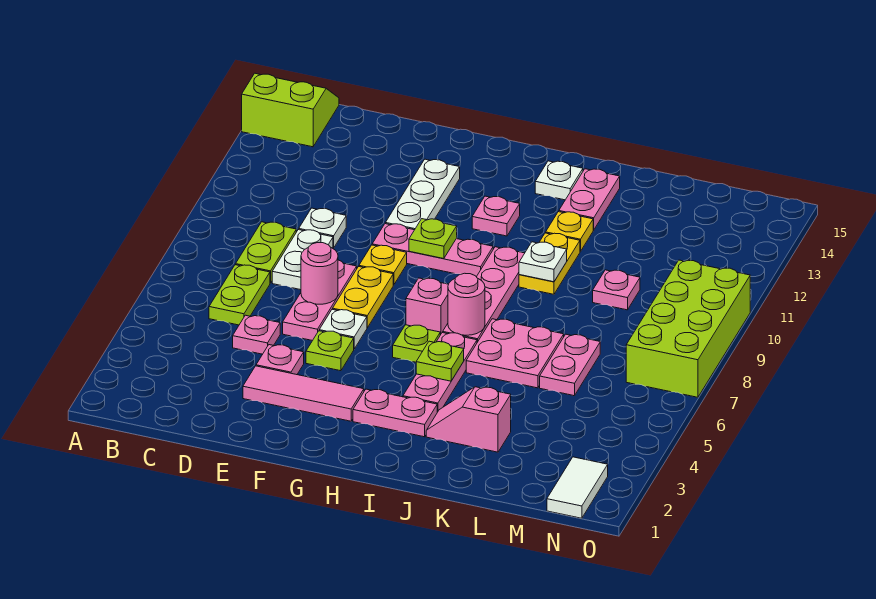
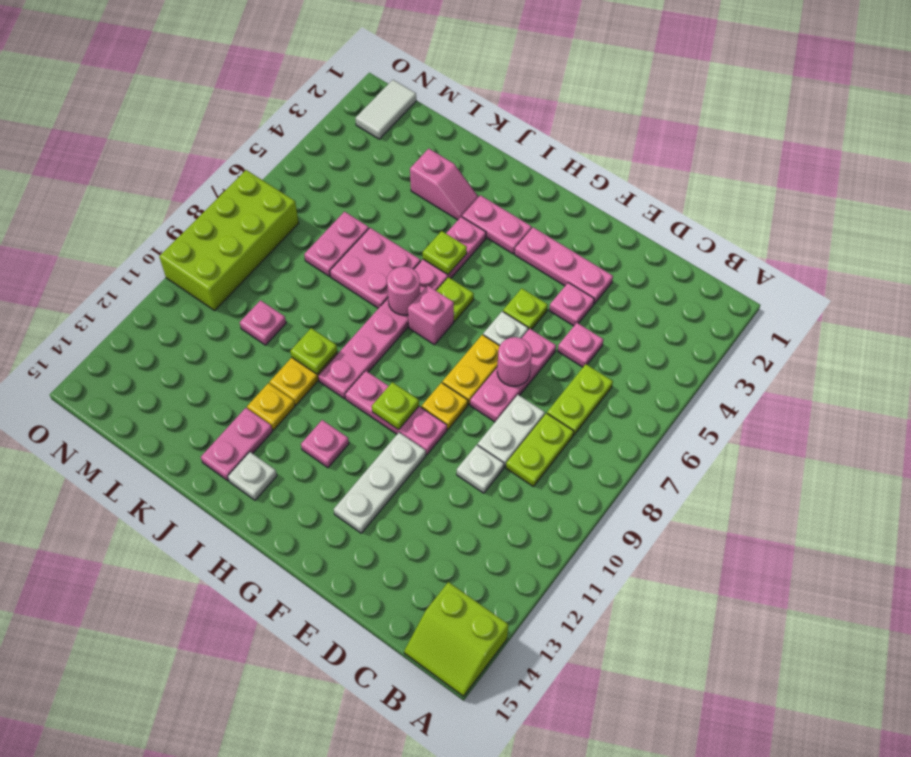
pink tile E3:G3 level 1 -> pink plate E3:G3 level 1
white plate J10 level 2 -> lime plate J10 level 2

